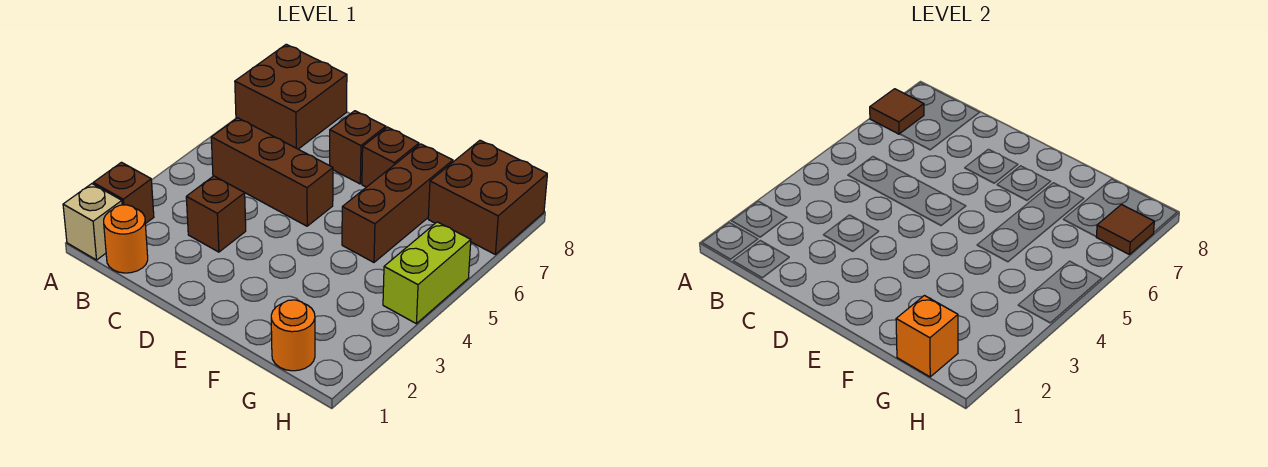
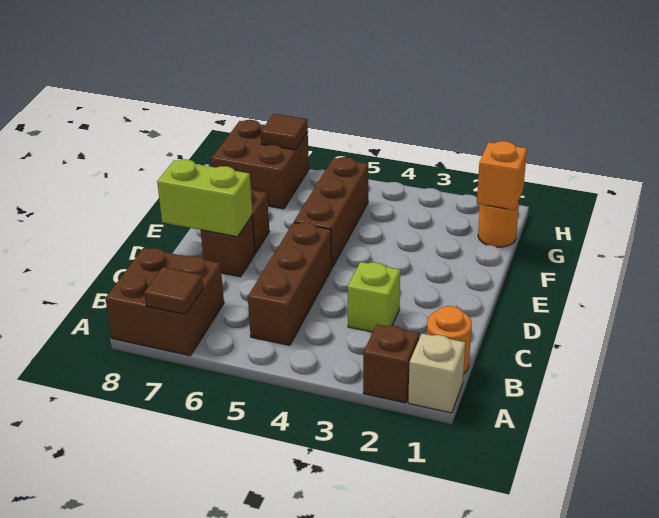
brown brick C3 level 1 -> lime brick C3 level 1
brown brick F5:F7 level 1 -> brown brick E5:G5 level 1
lime brick H4:H5 level 1 -> lime brick D7:D8 level 2

